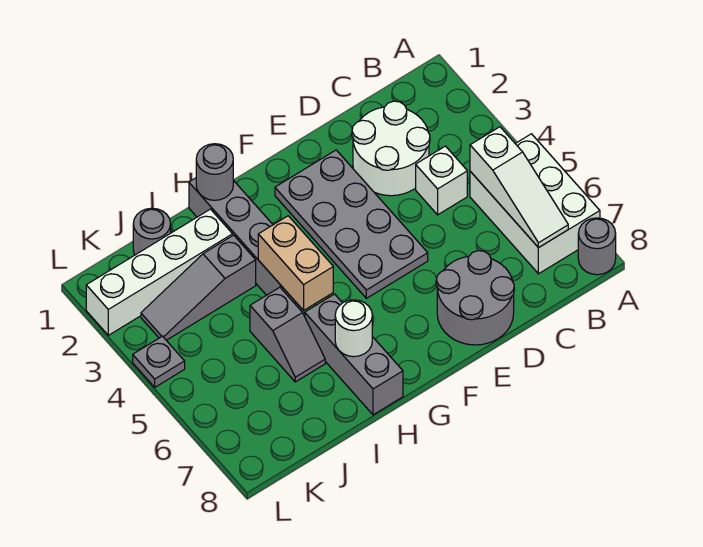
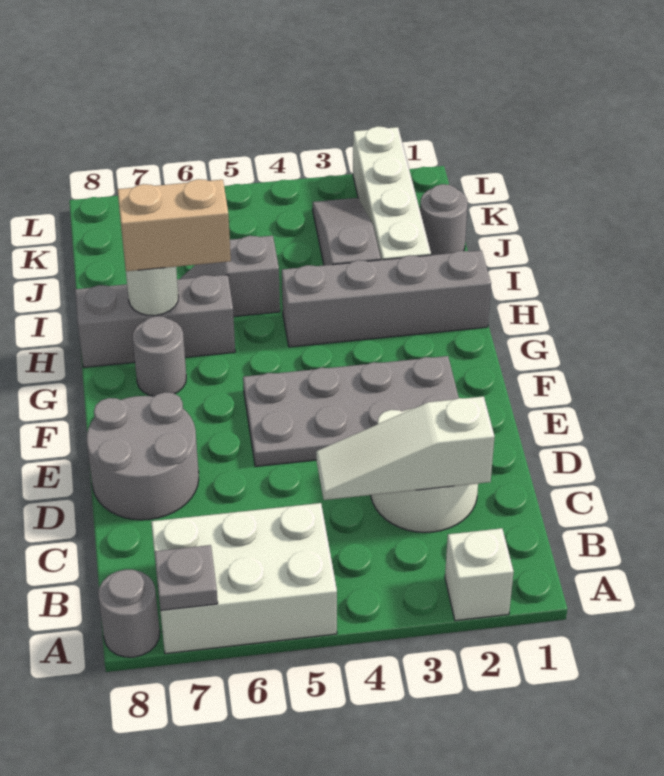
white slope B5:B7 level 2 top 5 -> white slope C2:C4 level 2 top 2
white brick C4 level 1 -> white brick A2 level 1
grey round brick H1 level 2 -> grey round brick G7 level 1
tan brick H4:H5 level 2 -> tan brick H6:H7 level 3
grey plate L4 level 1 -> grey plate A7 level 2

